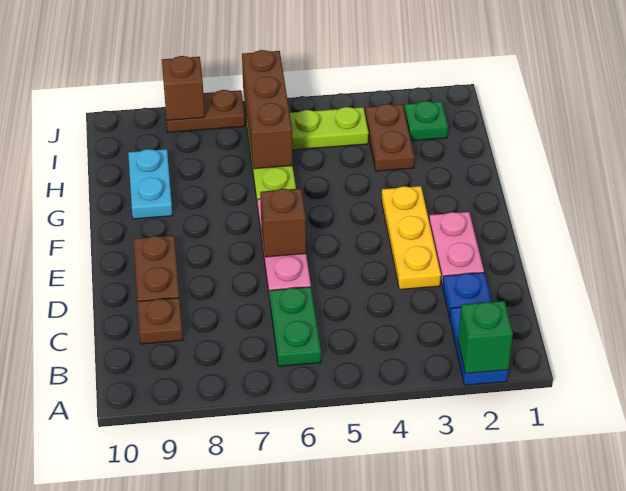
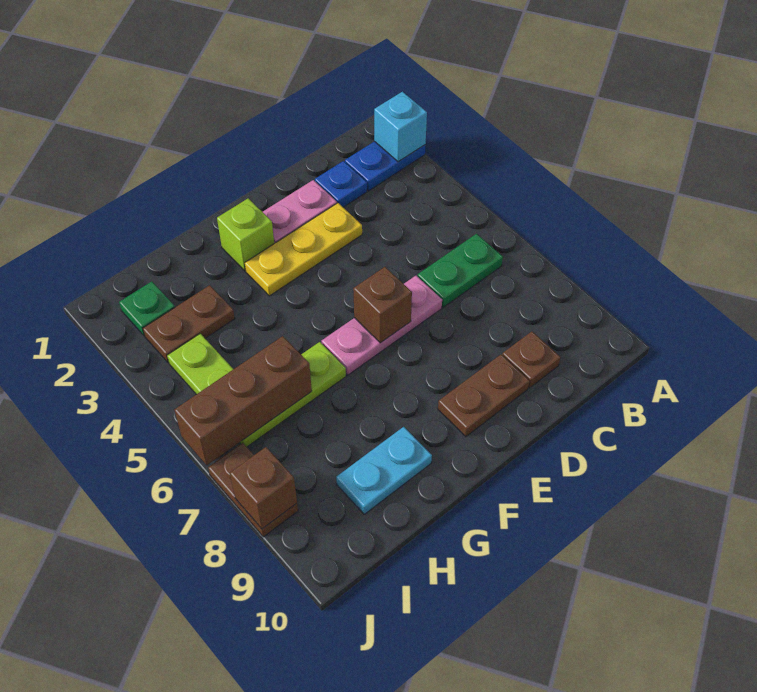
green brick A2 level 2 -> cyan brick A2 level 2
none -> lime brick F2 level 1

